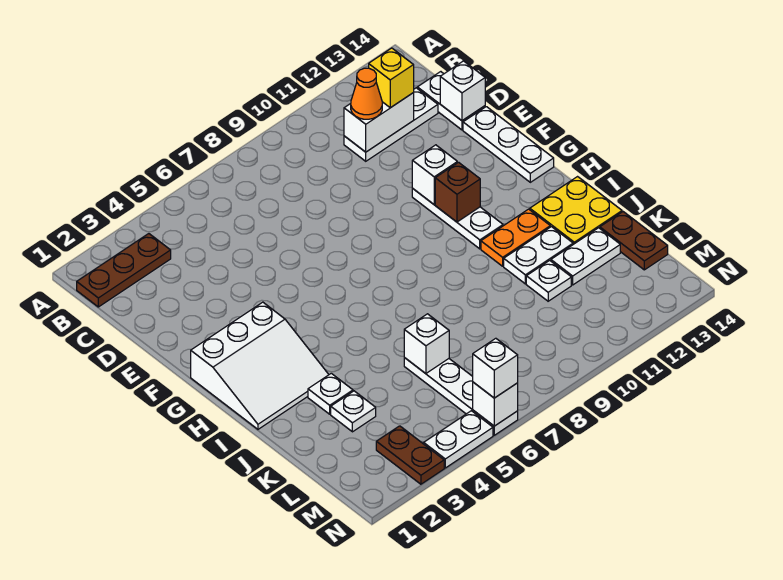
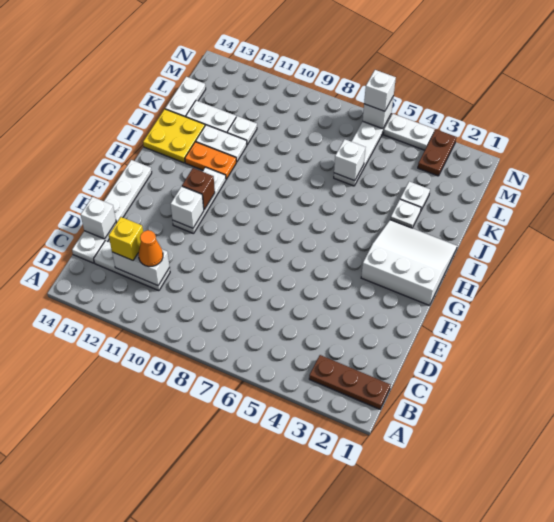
brown plate K14:L14 level 1 -> white plate K14:L14 level 1

